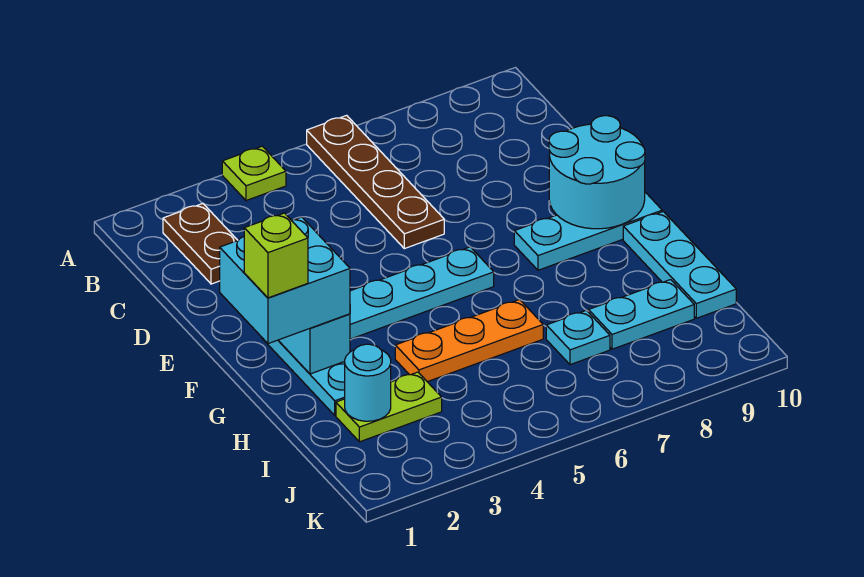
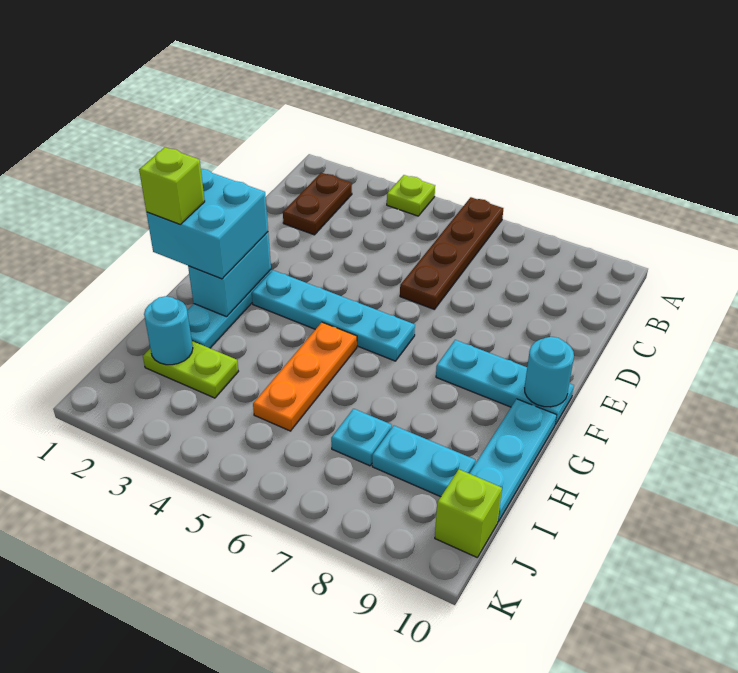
cyan round brick E9:F10 level 2 -> cyan round brick F10 level 2
orange plate H4:H6 level 1 -> orange plate G5:I5 level 1
none -> lime brick J10 level 1

